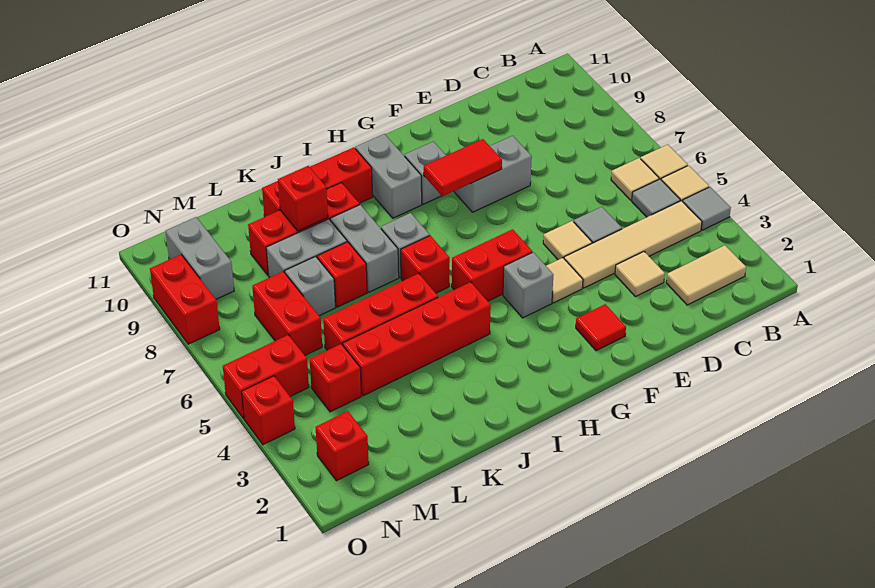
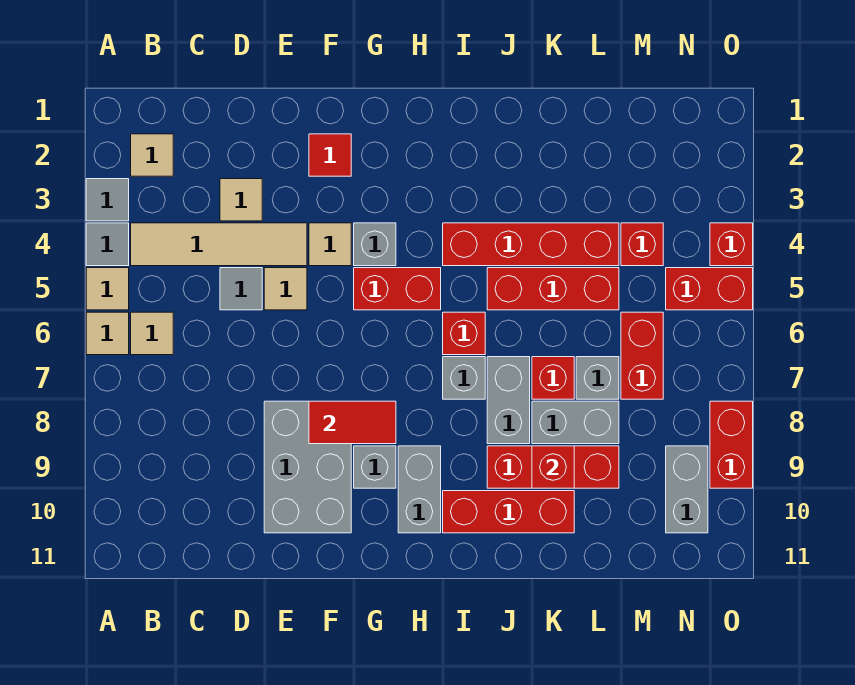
tan tile B2:C2 level 1 -> tan tile B2 level 1
grey tile B5 level 1 -> grey tile A3 level 1
grey brick E8:F8 level 1 -> grey brick E8:F10 level 1
red brick N2 level 1 -> none

